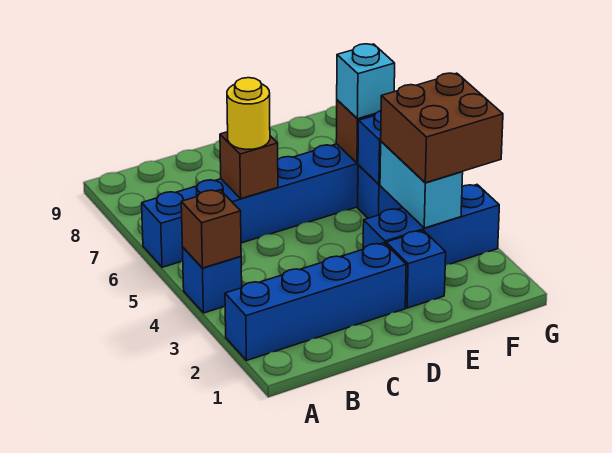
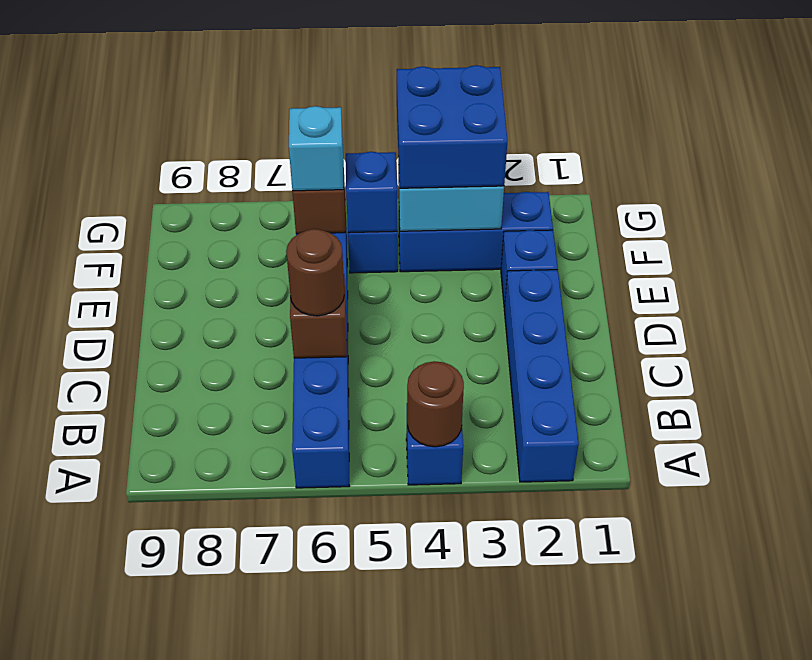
brown brick A4 level 2 -> brown round brick A4 level 2
yellow round brick C6 level 3 -> brown round brick C6 level 3
blue brick E3:G3 level 1 -> blue brick F2:F4 level 1
brown brick F3:G4 level 3 -> blue brick F3:G4 level 3

